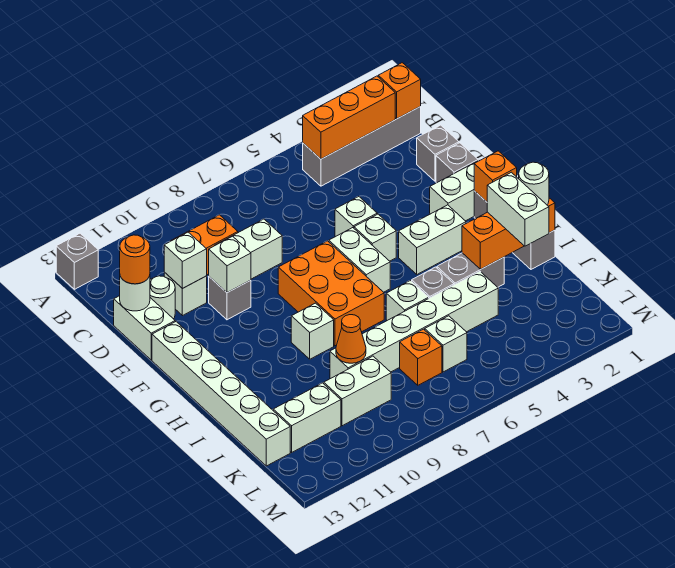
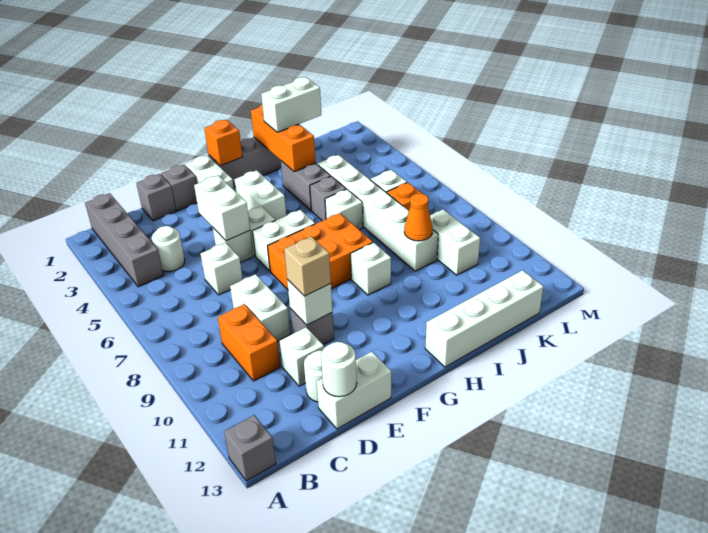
orange brick B1 level 2 -> none
orange brick B2:B4 level 2 -> none
white brick D11 level 2 -> white brick D6 level 1
orange round brick D13 level 3 -> none
none -> tan brick E10 level 3
white brick F13:K13 level 1 -> white brick H13:K13 level 1
white round brick I1 level 3 -> white round brick C4 level 1
white brick K11:K12 level 1 -> white brick E4:E5 level 2

